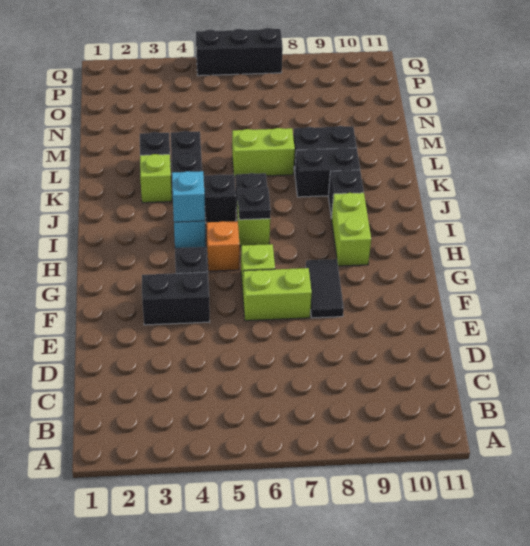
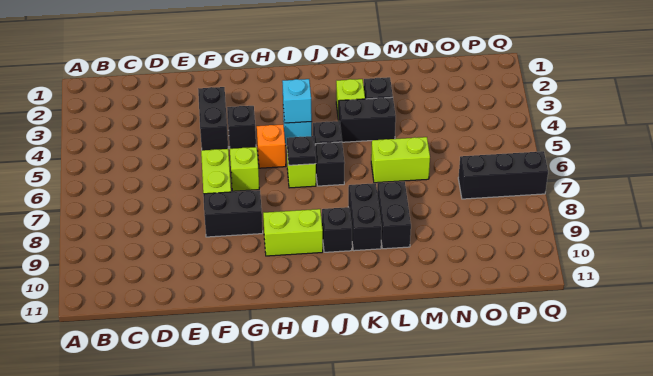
black tile F8:G8 level 1 -> black brick F8:G8 level 1
lime brick L6:L7 level 1 -> lime brick L6:M6 level 1
black brick Q5:Q7 level 1 -> black brick O7:Q7 level 1

